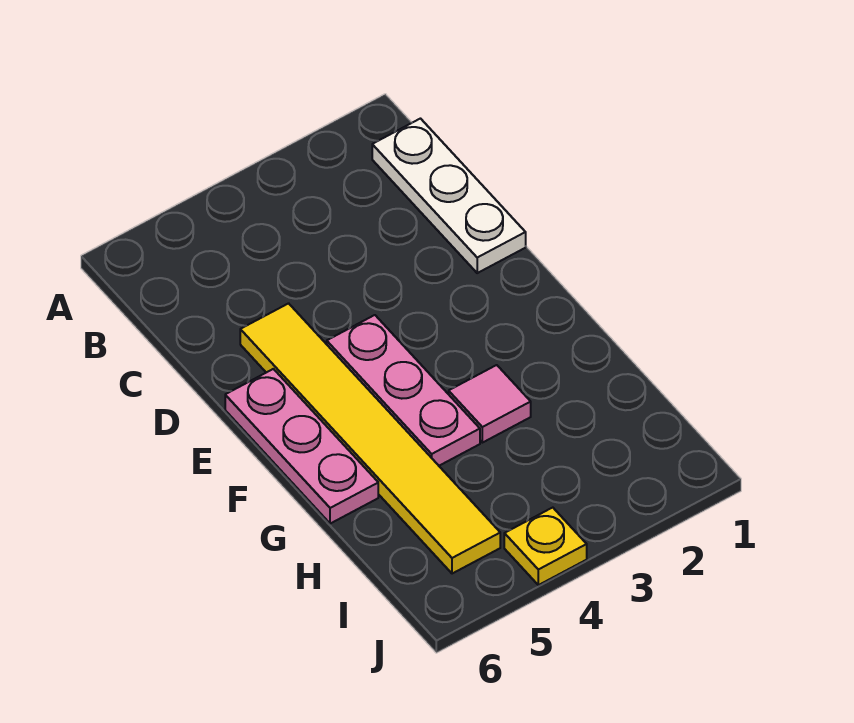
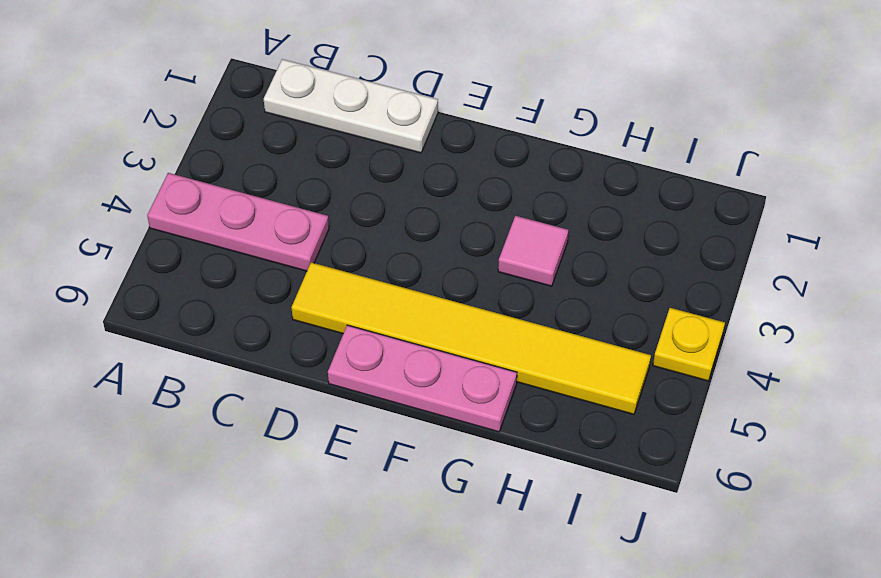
pink plate E4:G4 level 1 -> pink plate A4:C4 level 1

